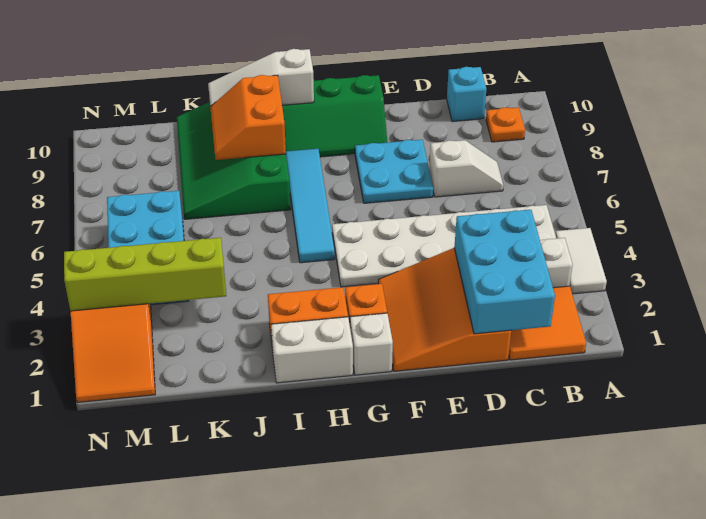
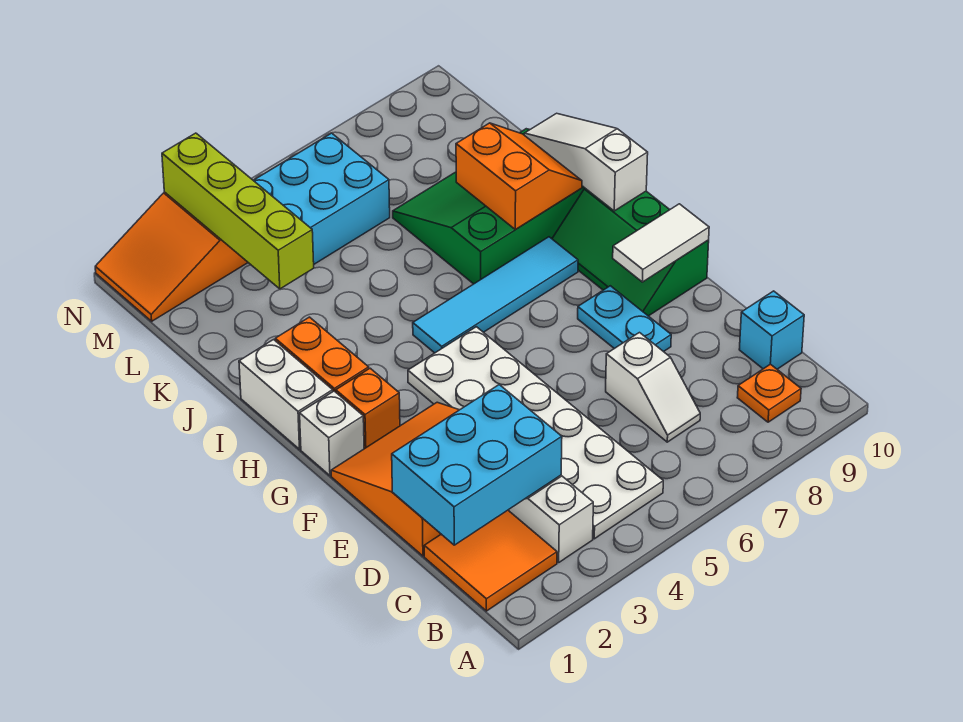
white tile A3:A4 level 1 -> white tile F9:F10 level 2
cyan plate E7:F8 level 1 -> cyan plate E8:F8 level 1
orange slope I8:J9 level 2 top I -> orange slope I8:J9 level 2 top 8

